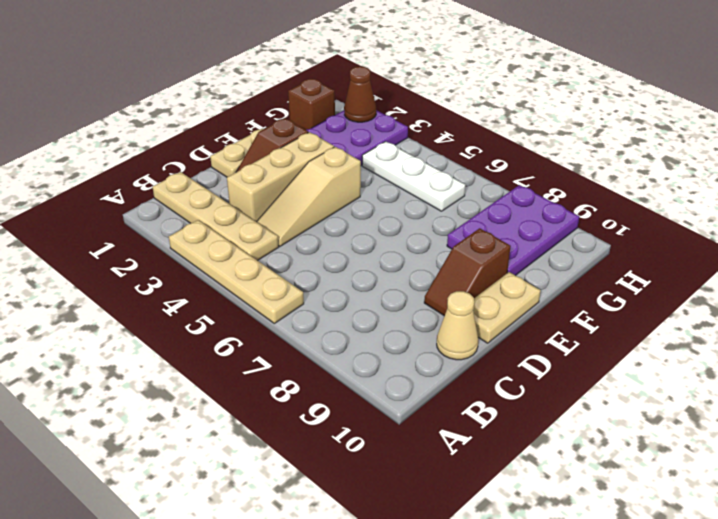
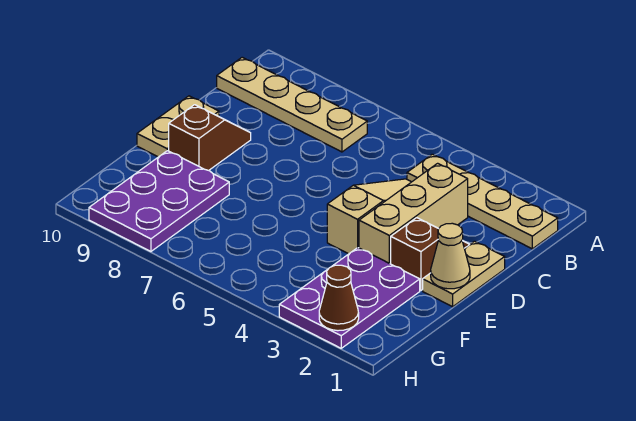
tan plate A3:A6 level 1 -> tan plate B7:B10 level 1
tan cone C10 level 1 -> tan cone E1 level 2
brown brick G1 level 1 -> none
white plate G4:G6 level 1 -> none

